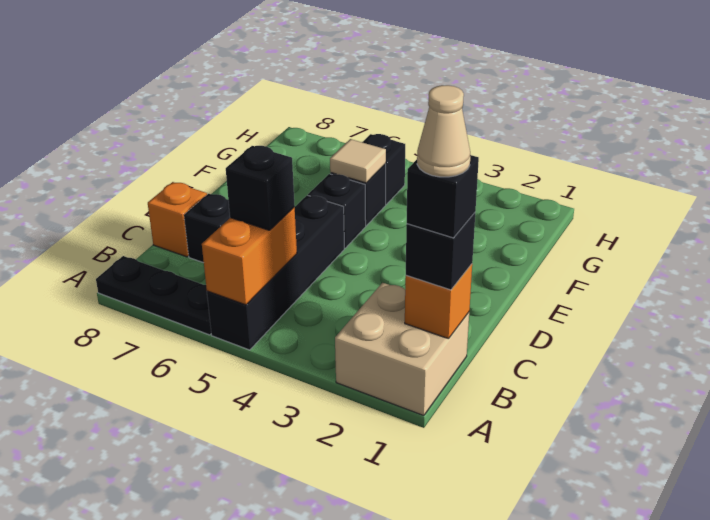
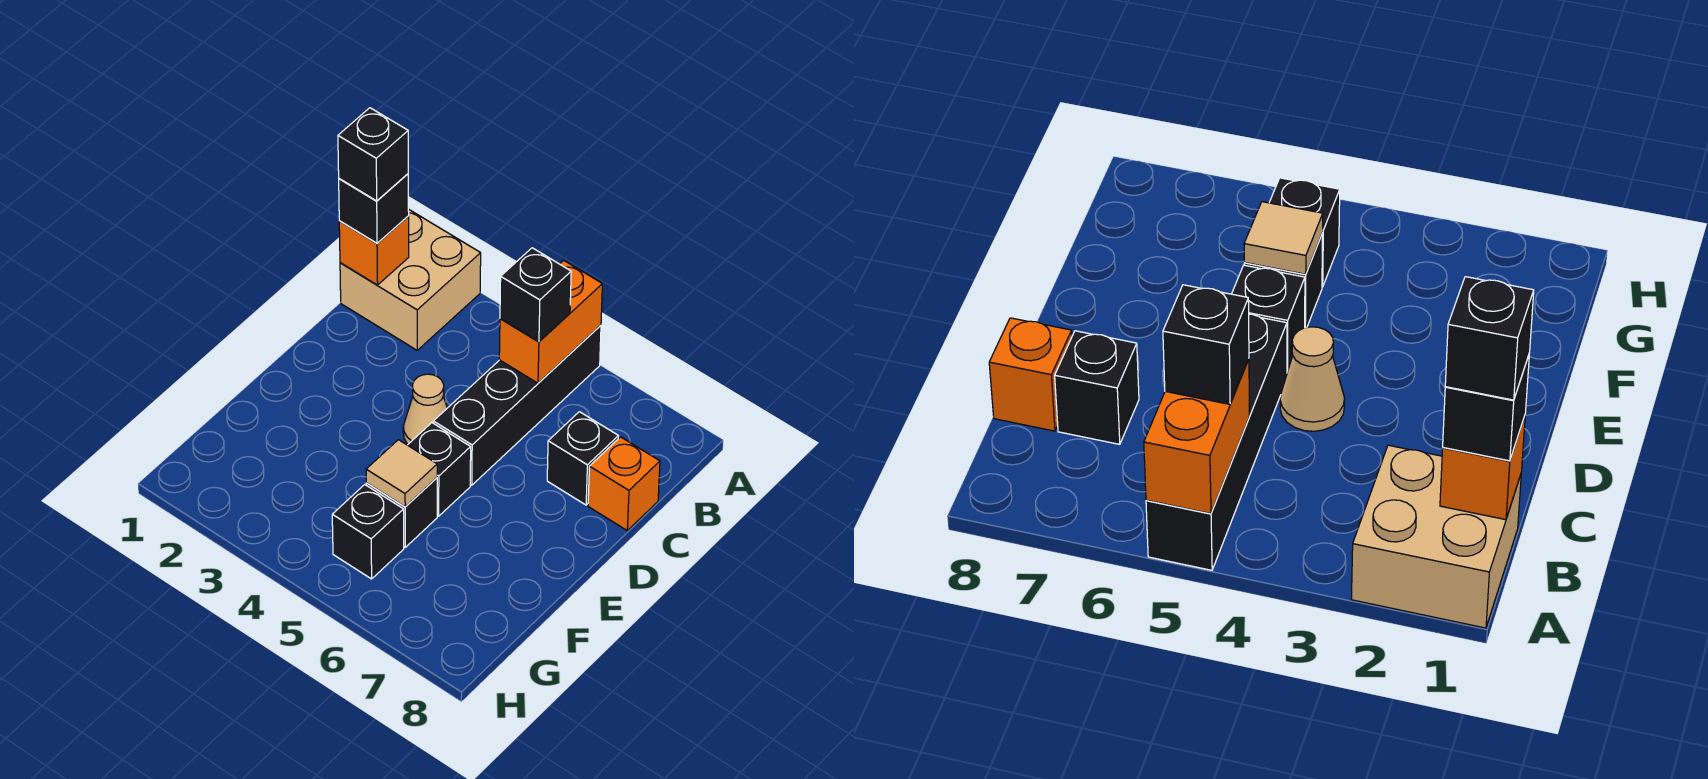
black plate A6:A8 level 1 -> none
tan cone B1 level 5 -> tan cone D4 level 1

